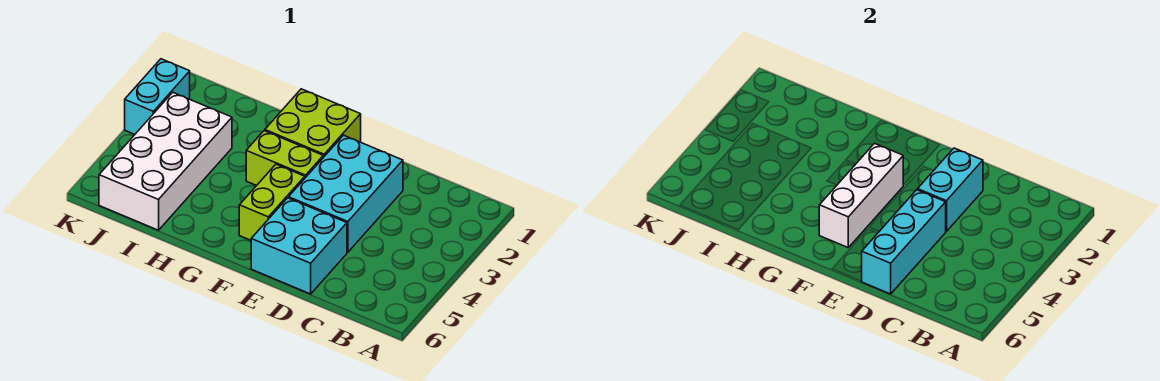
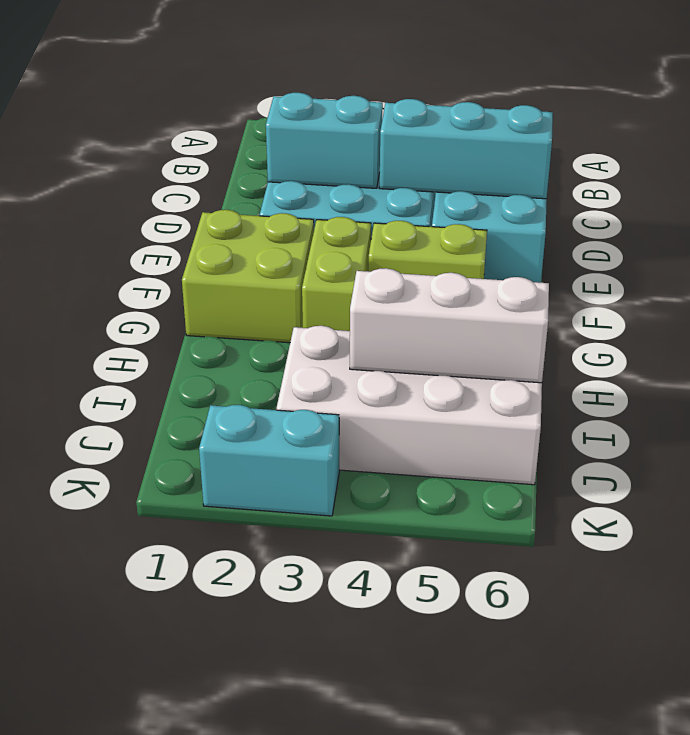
white brick F3:F5 level 2 -> white brick I4:I6 level 2

